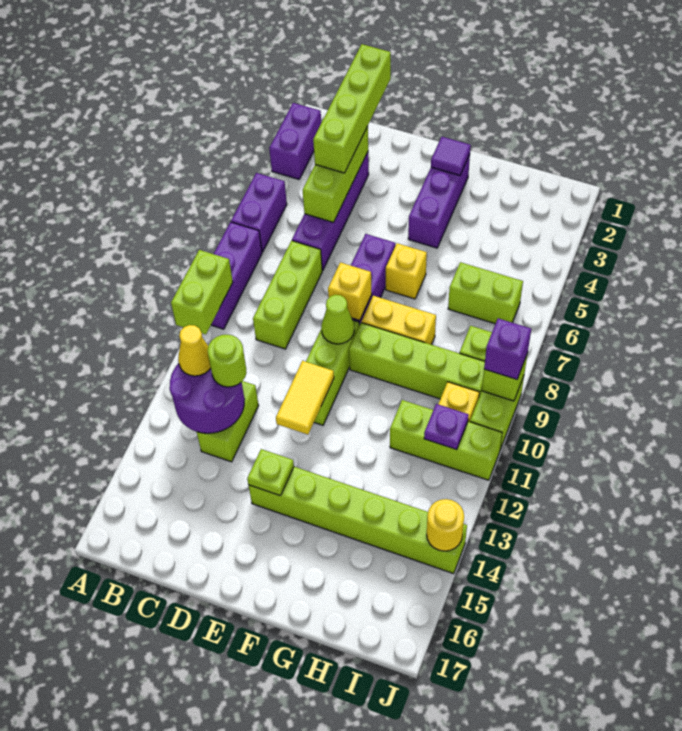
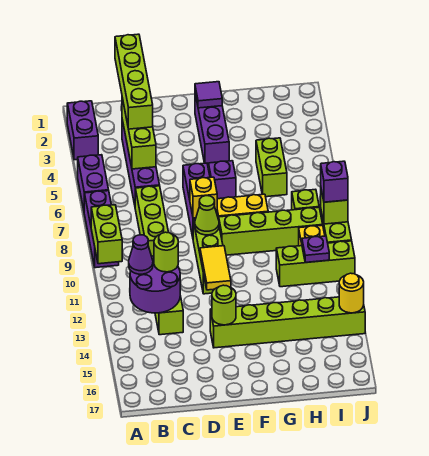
yellow cone B12 level 3 -> purple cone B12 level 3
lime plate E14 level 2 -> lime round brick E14 level 2
yellow brick F6 level 1 -> purple brick F6 level 1
lime brick H6:I6 level 1 -> lime brick H5:H6 level 1

